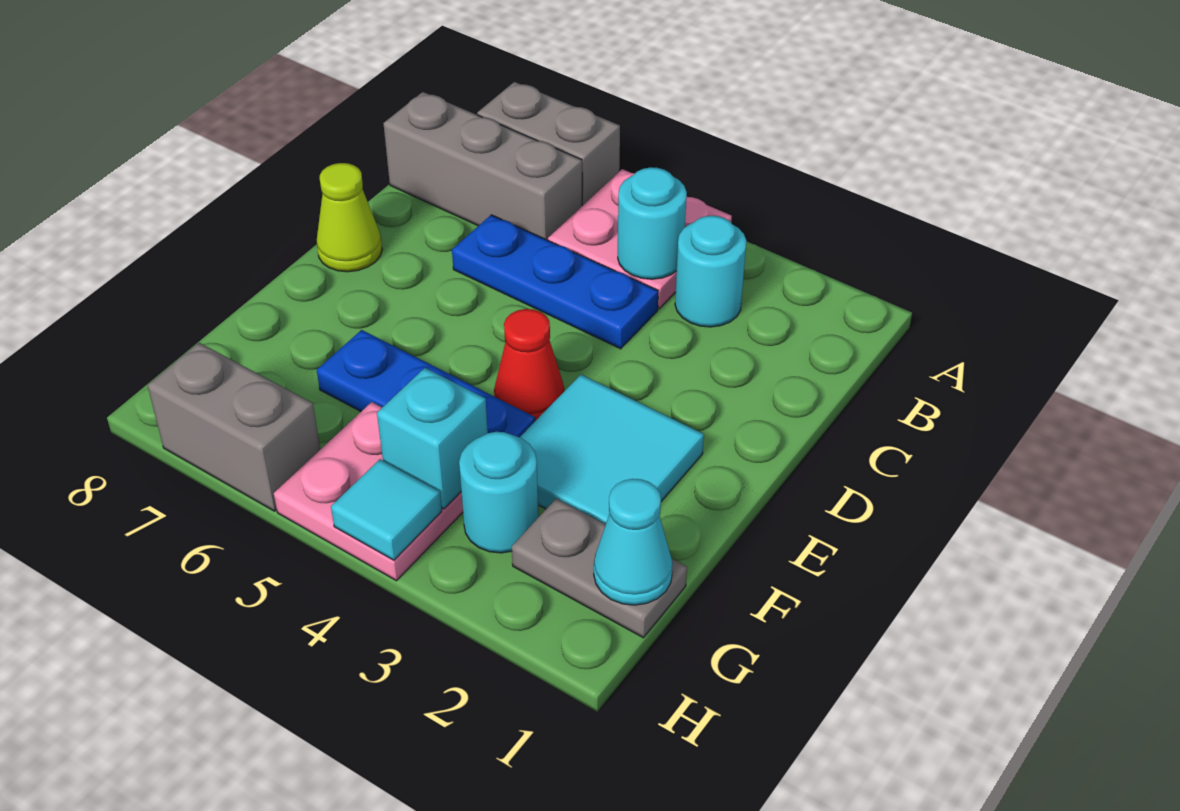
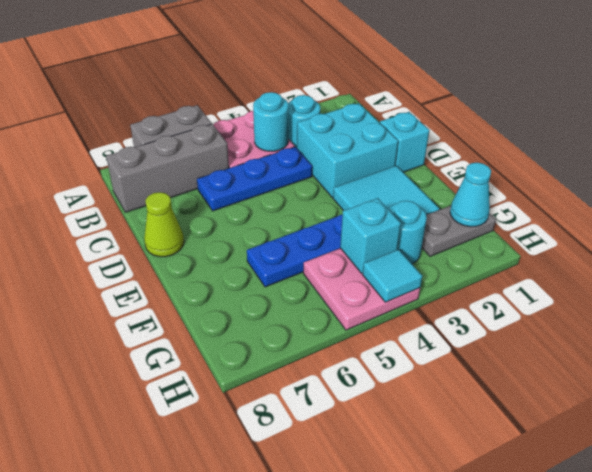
none -> cyan brick C2:D3 level 1
none -> cyan brick D1 level 1
red cone E4 level 1 -> none
grey brick H6:H7 level 1 -> none

